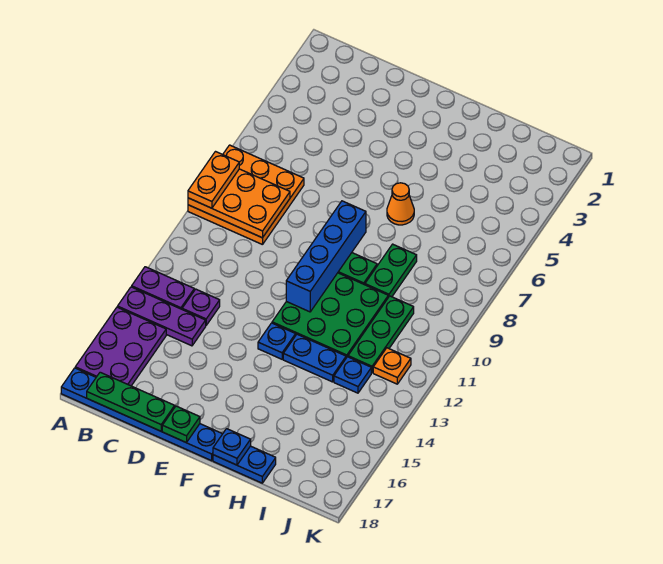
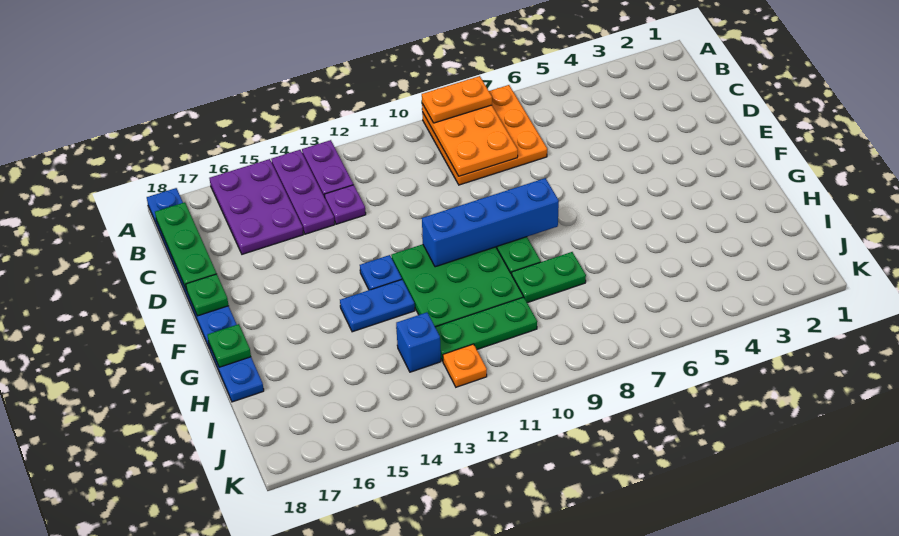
purple plate A15:B17 level 1 -> purple plate A15:C16 level 1
orange cone G6 level 1 -> none
blue plate G13:H13 level 1 -> blue plate G13:G14 level 1
blue plate G18 level 2 -> green plate G18 level 2
blue plate I13 level 1 -> blue brick I13 level 1

